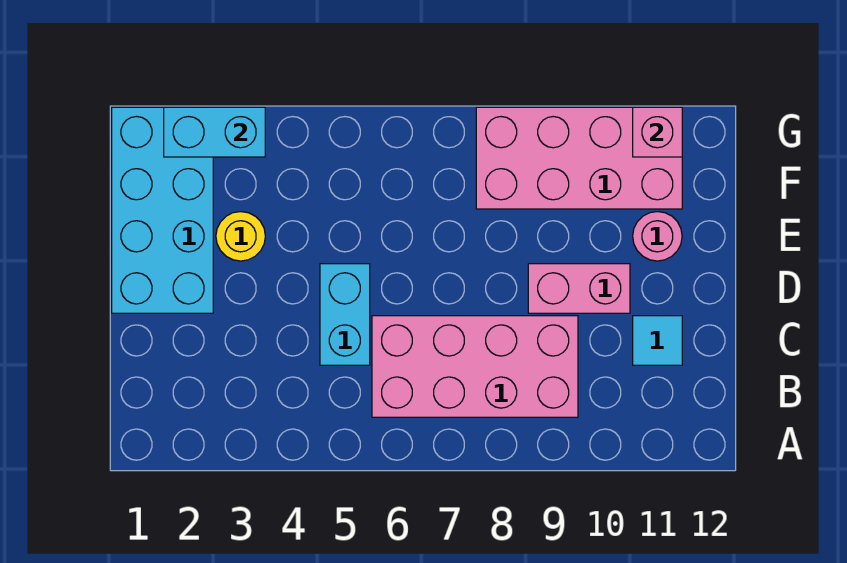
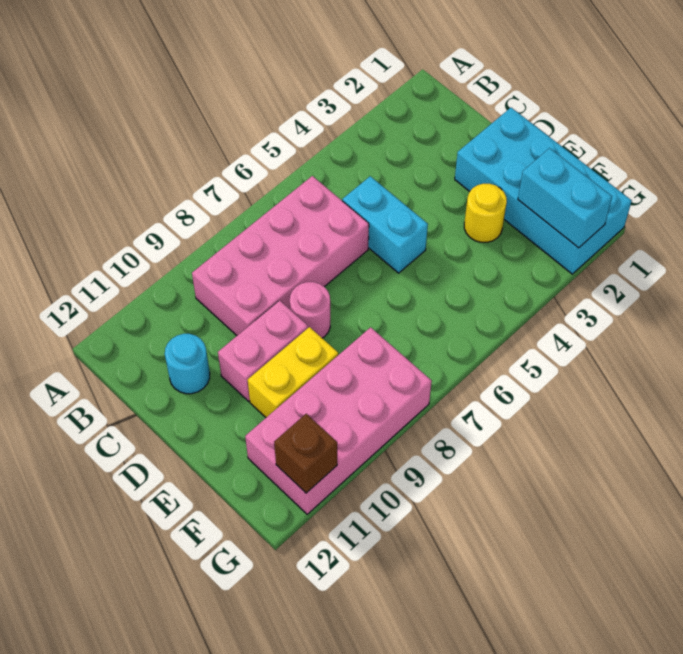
cyan tile C11 level 1 -> cyan round brick C11 level 1
none -> yellow brick E9:E10 level 1
pink round brick E11 level 1 -> pink round brick D8 level 1
cyan brick G2:G3 level 2 -> cyan brick F2:G2 level 2
pink brick G11 level 2 -> brown brick G11 level 2

